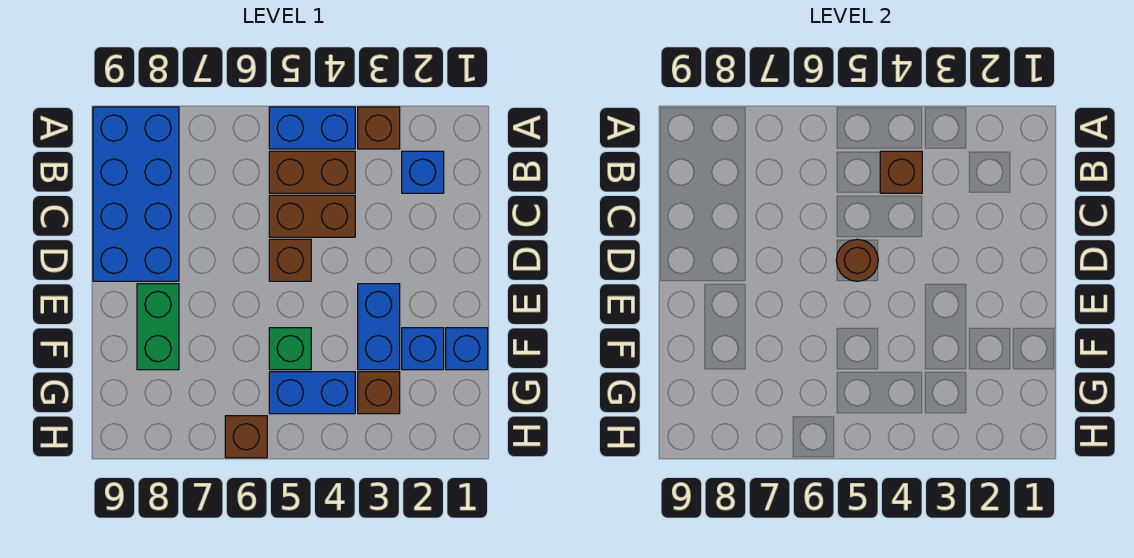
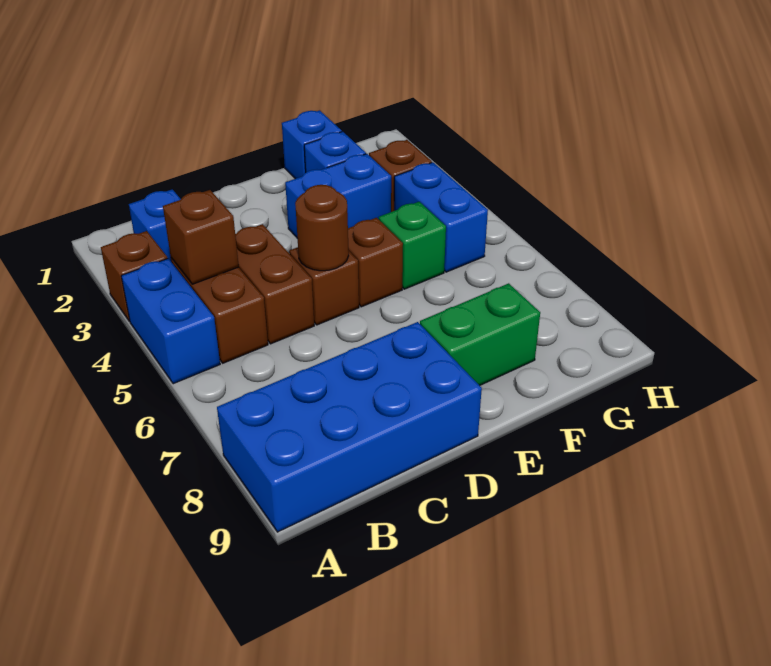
brown brick H6 level 1 -> brown brick E5 level 1

